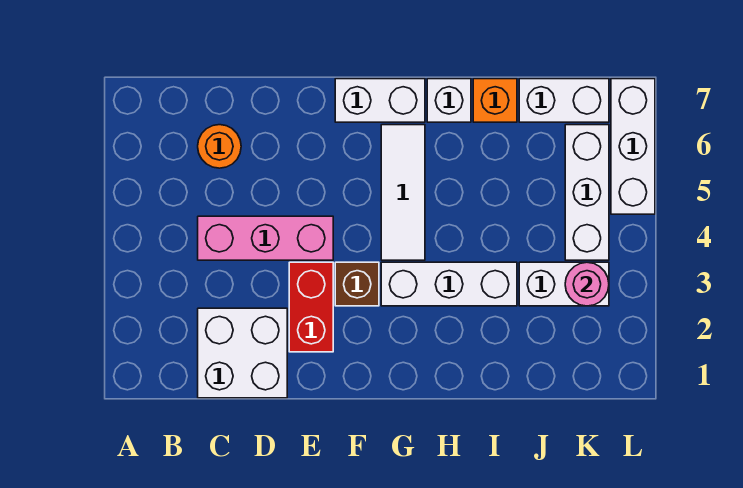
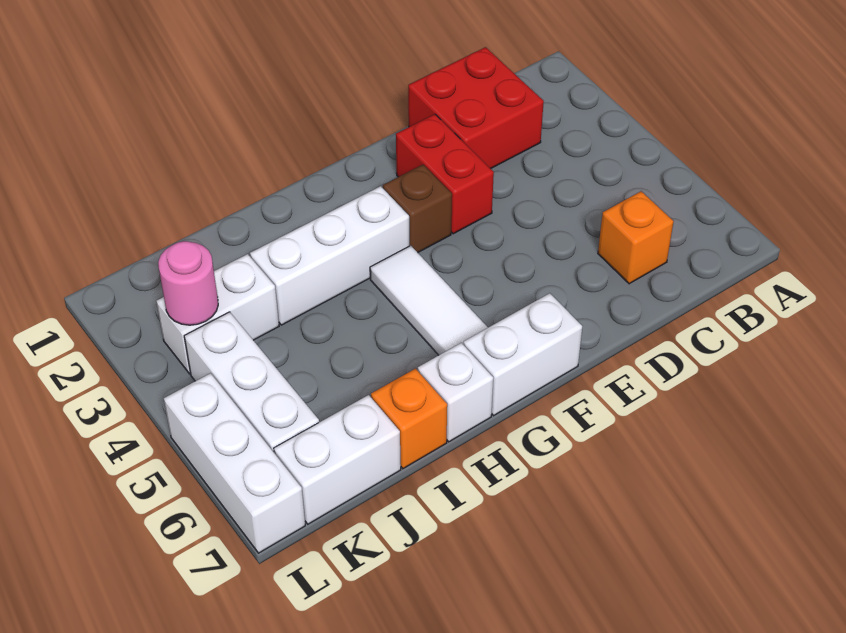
white brick C1:D2 level 1 -> red brick C1:D2 level 1
pink brick C4:E4 level 1 -> none
orange round brick C6 level 1 -> orange brick C6 level 1

